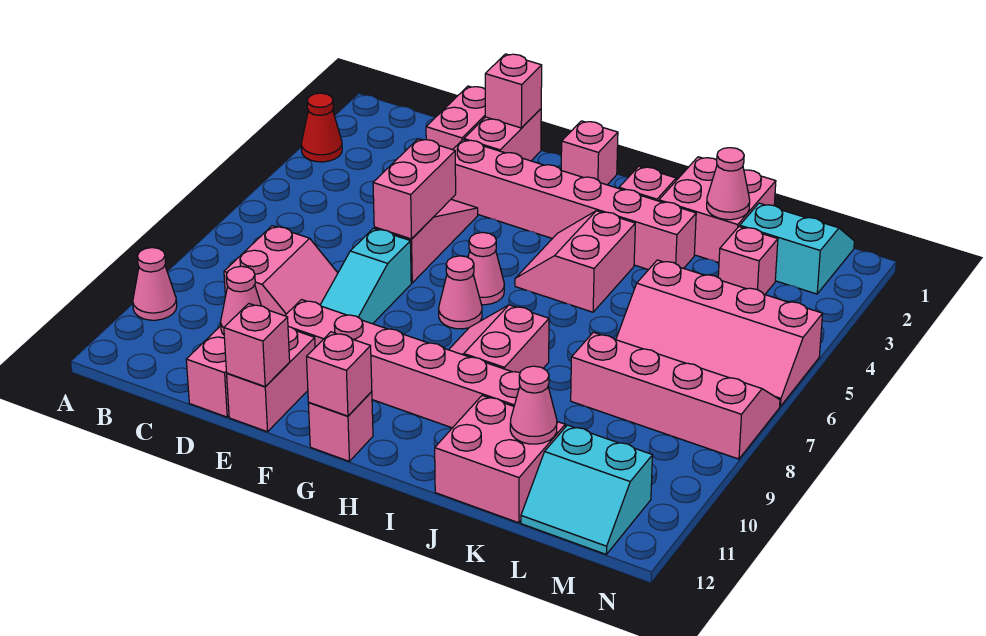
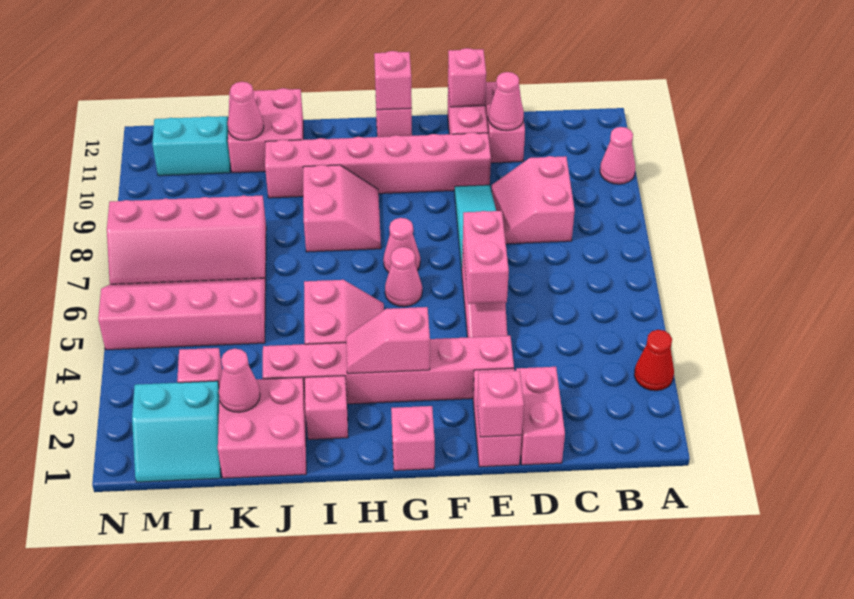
none -> pink slope G3:H3 level 2 top G

